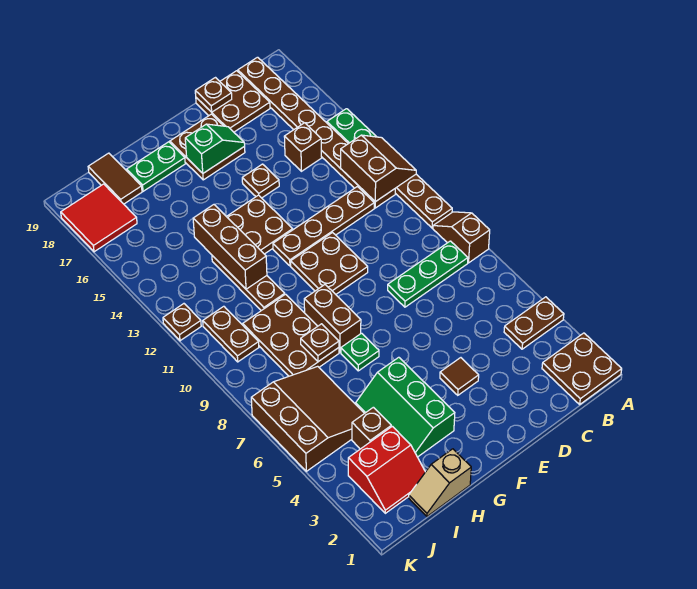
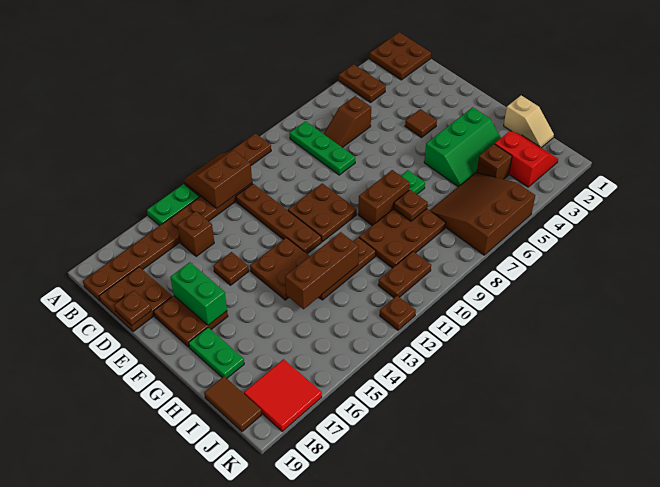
brown slope A8:A9 level 1 top 8 -> brown slope C6:C7 level 1 top 6
green slope E17:F17 level 2 top F -> green brick E17:F17 level 2
brown tile I18:I19 level 1 -> brown tile I19:J19 level 1

